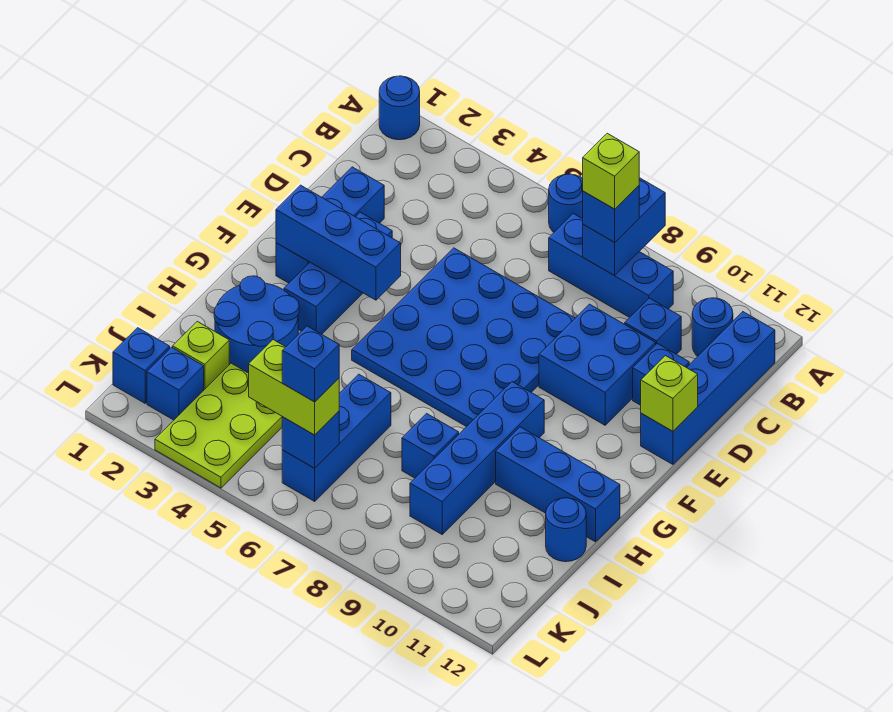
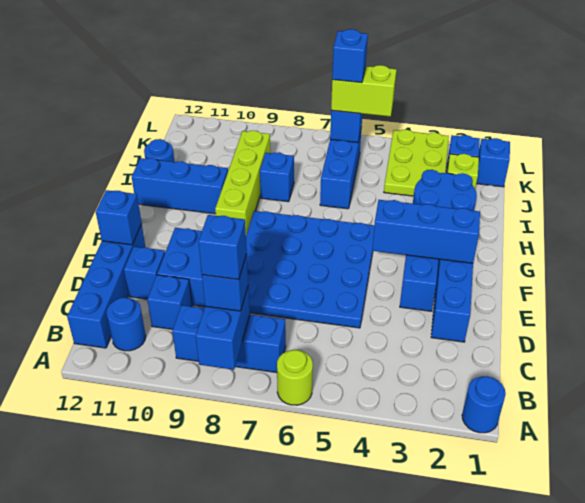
blue round brick A6 level 1 -> lime round brick A6 level 1
lime brick B8 level 4 -> blue brick B8 level 4
lime brick E12 level 2 -> blue brick E12 level 2
blue brick G9:J9 level 1 -> lime brick G9:J9 level 1

